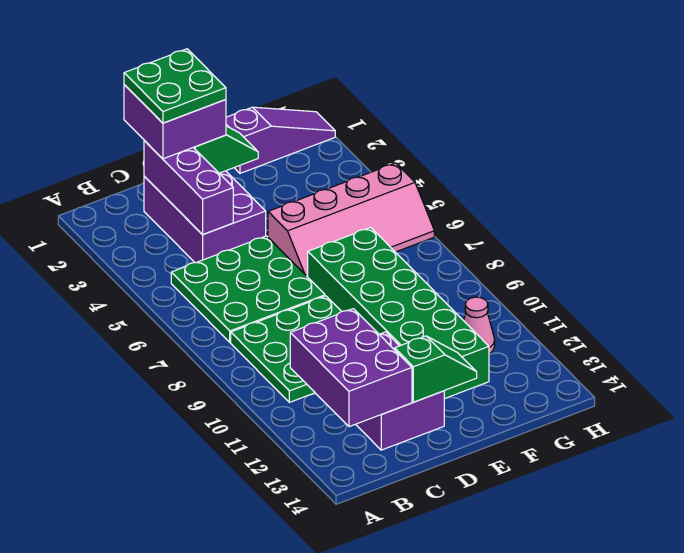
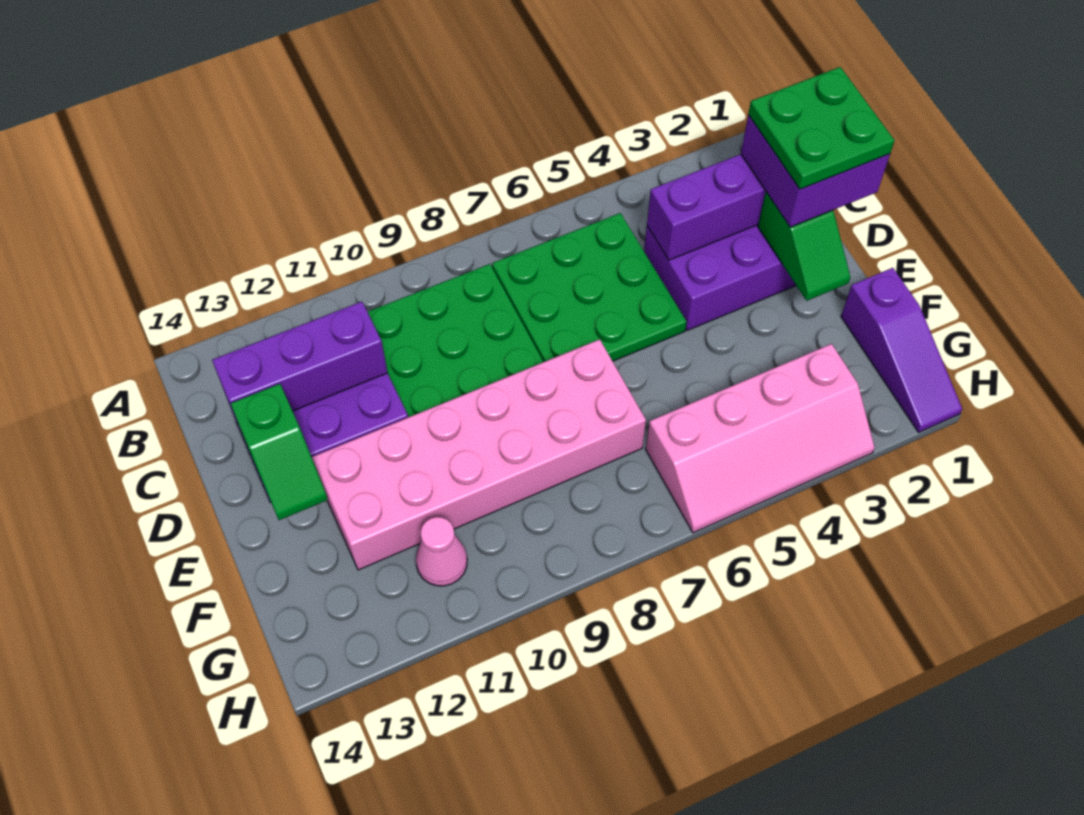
purple brick B11:C13 level 2 -> purple brick C11:C13 level 2
pink slope E5:H6 level 1 top 5 -> pink slope G3:H6 level 1 top G
green brick E7:F12 level 1 -> pink brick E7:F12 level 1

